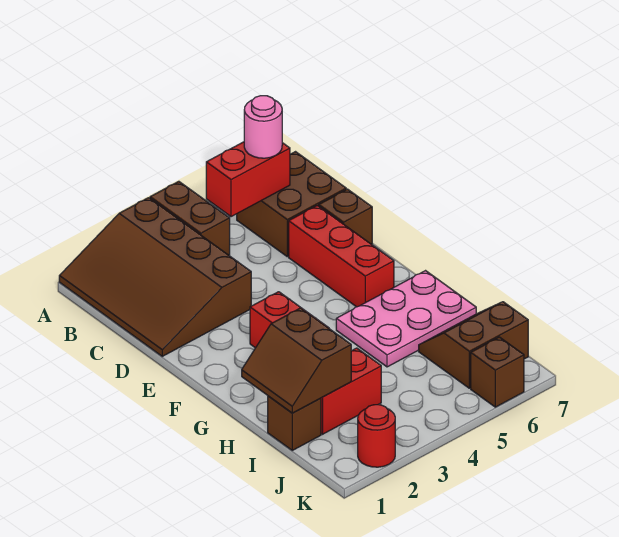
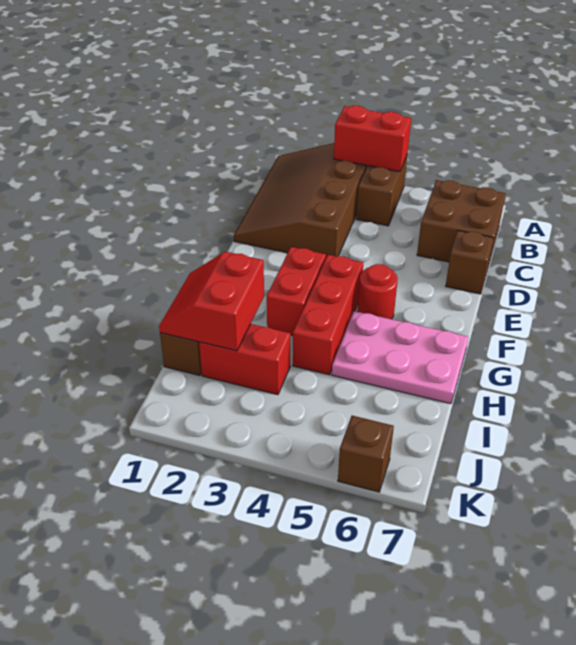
red brick B5:B6 level 2 -> red brick A3:A4 level 2
pink round brick B6 level 3 -> none
red brick D6:F6 level 1 -> red brick F4:H4 level 1
brown slope H1:I2 level 2 top 2 -> red slope H1:I2 level 2 top 2
brown slope I6:J7 level 1 top J -> none
red round brick K2 level 1 -> red round brick F5 level 1

